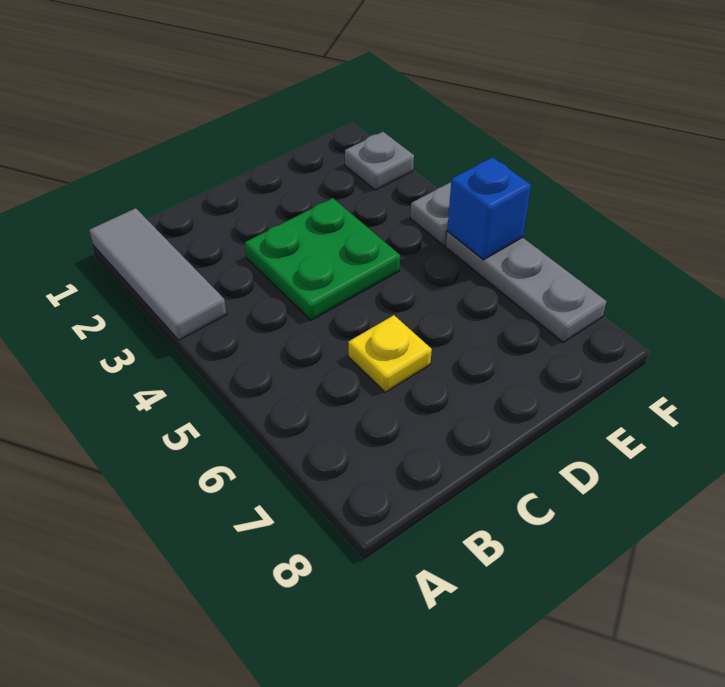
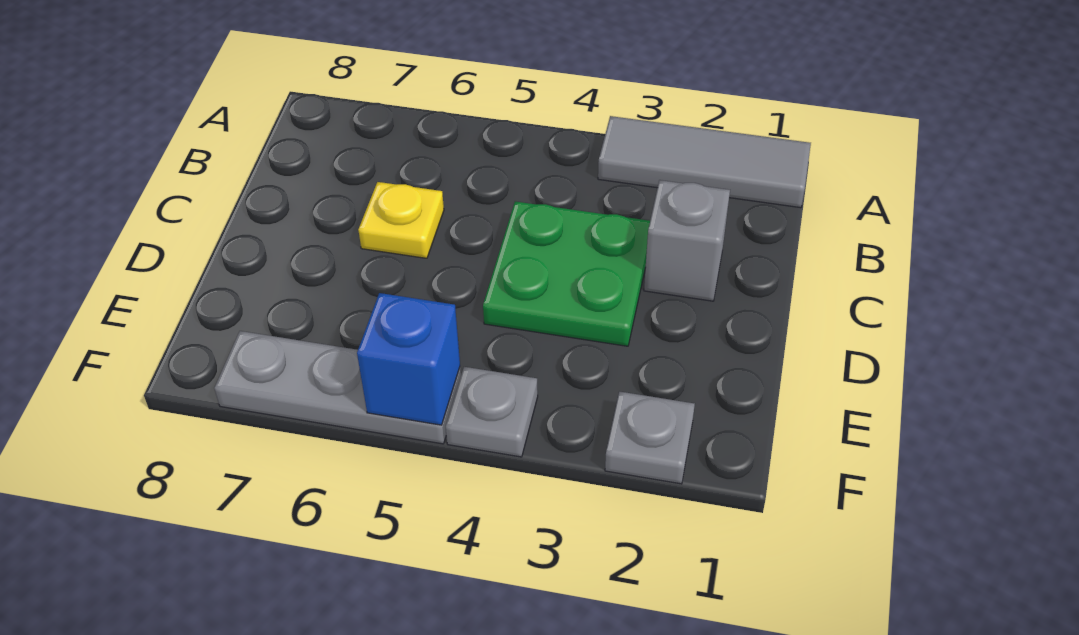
none -> grey brick C2 level 1

